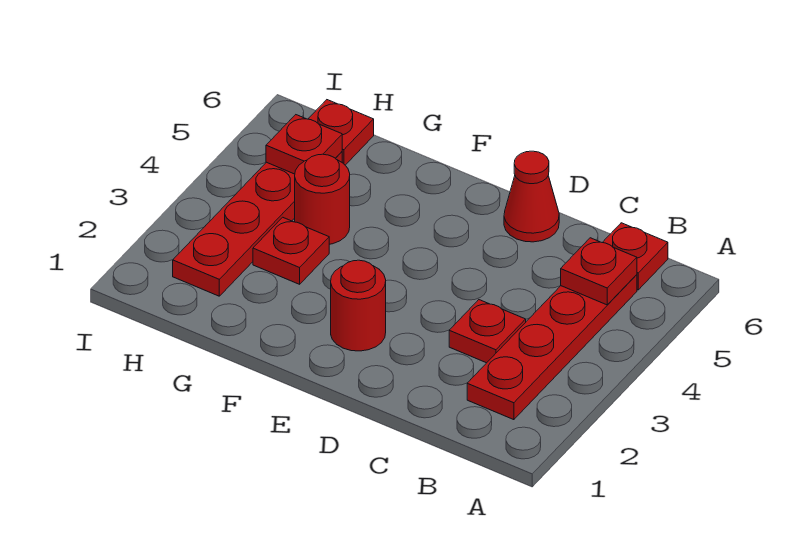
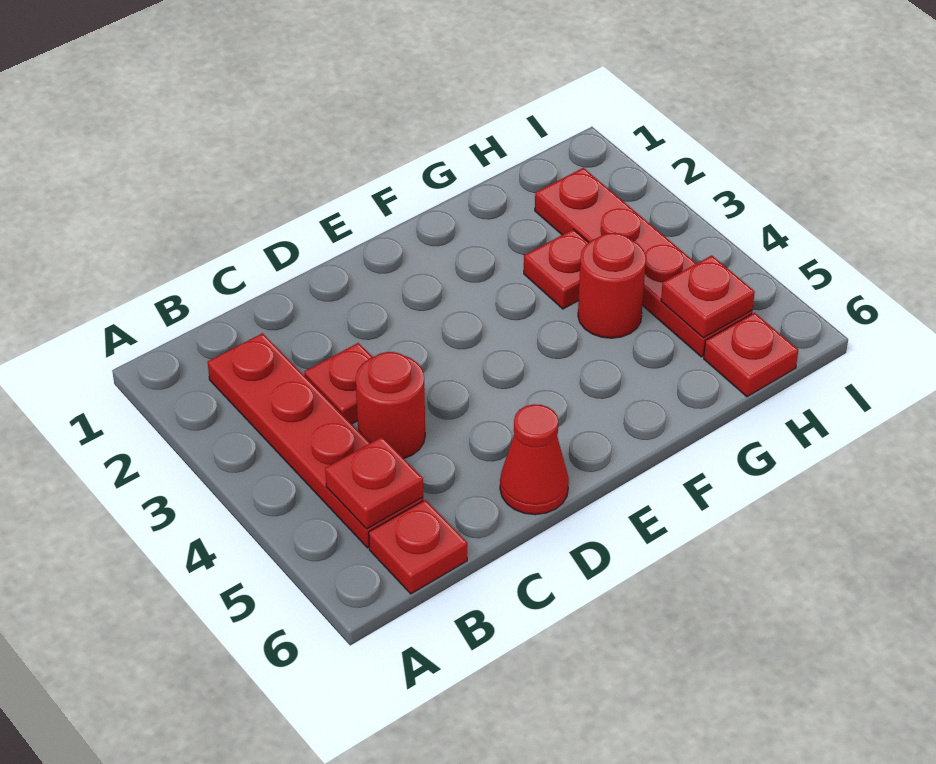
red round brick E2 level 1 -> red round brick C4 level 1

